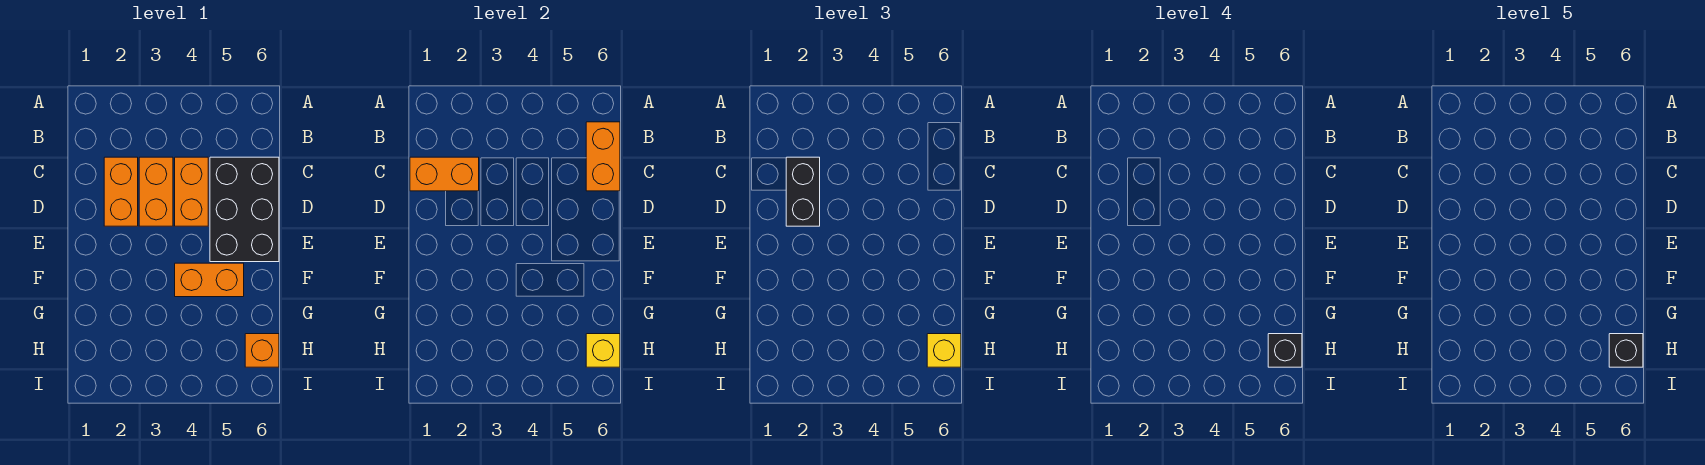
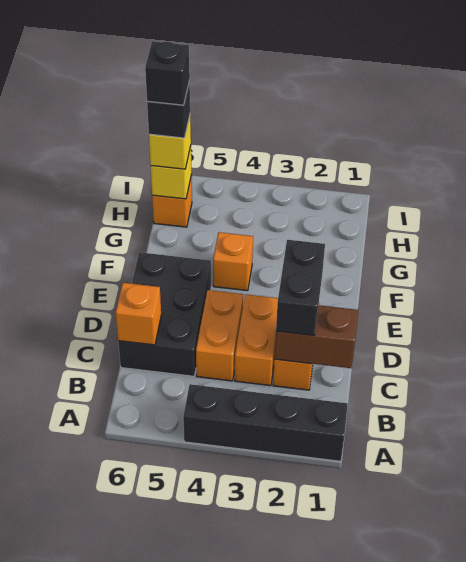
none -> black brick A1:A4 level 1
orange brick B6:C6 level 2 -> orange brick C6 level 2
orange brick C1:C2 level 2 -> brown brick C1:C2 level 2
orange brick F4:F5 level 1 -> orange brick F4 level 1

